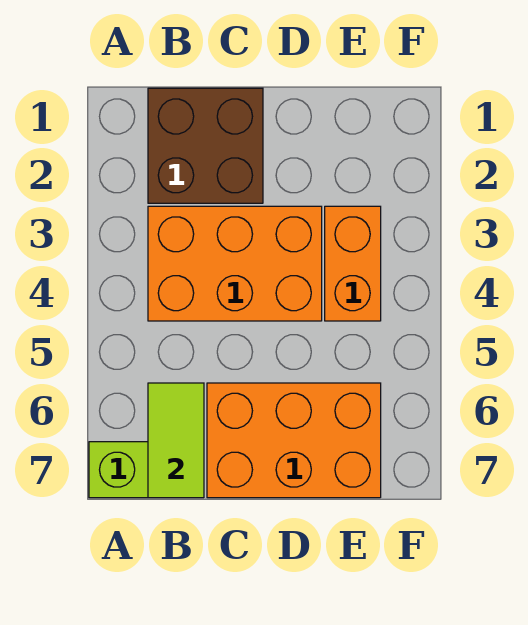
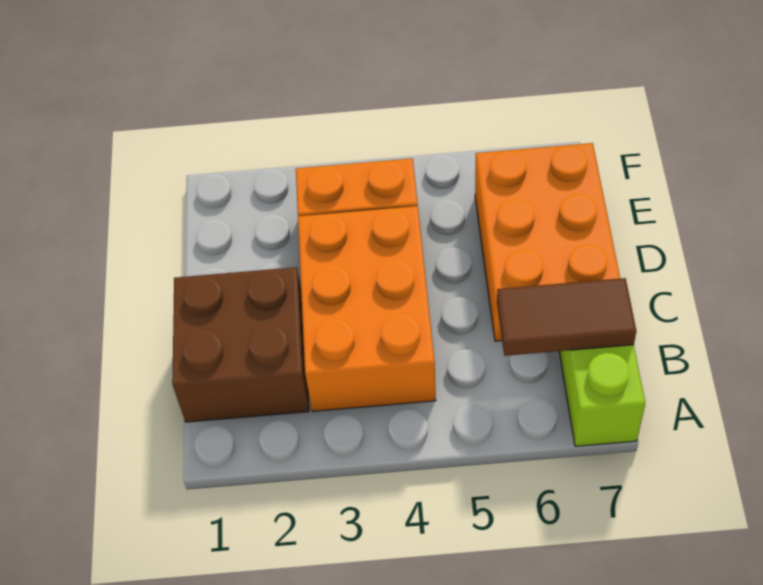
lime tile B6:B7 level 2 -> brown tile B6:B7 level 2

